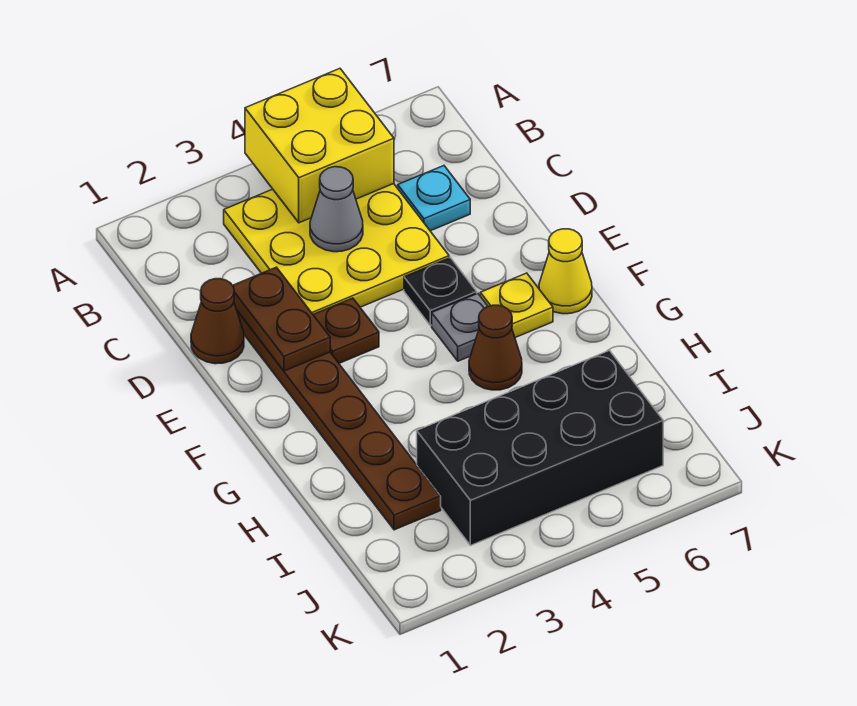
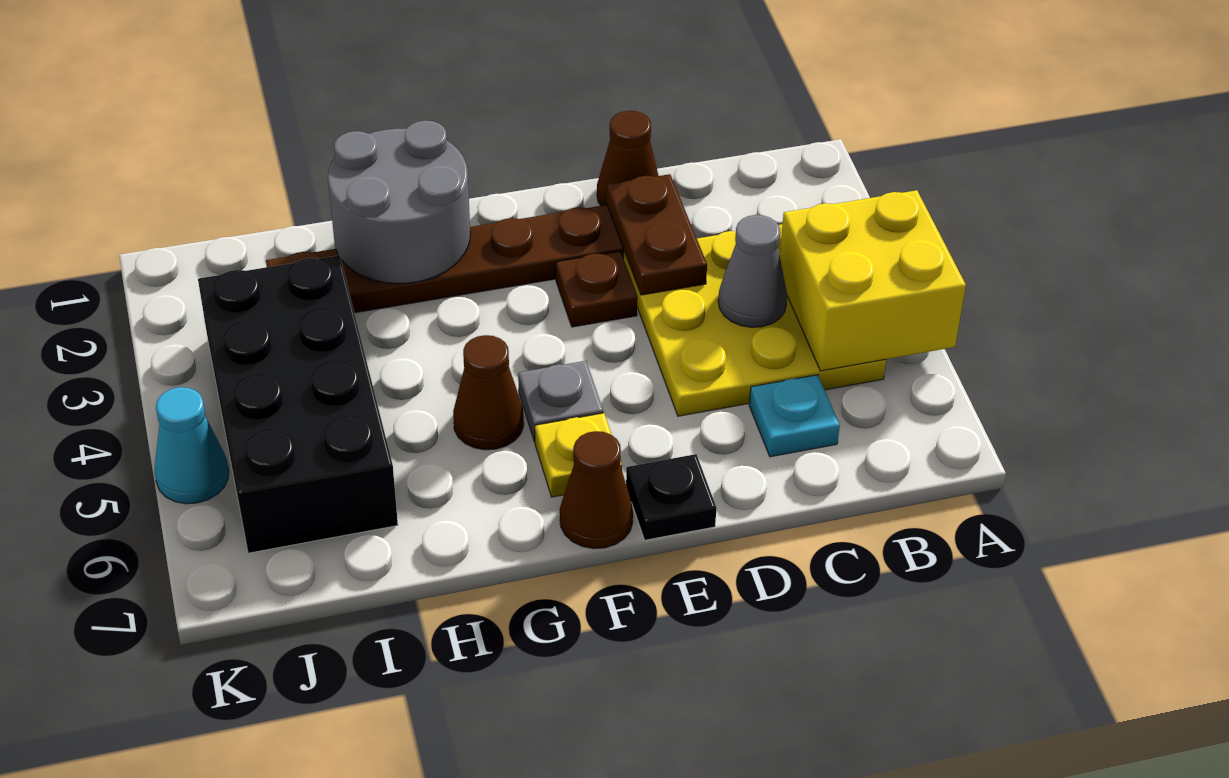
brown plate D2:E2 level 2 -> brown plate D2:D3 level 2
black plate E5 level 1 -> black plate E7 level 1
yellow cone F7 level 1 -> brown cone F7 level 1
none -> grey round brick G1:H2 level 2
none -> cyan cone K5 level 1

